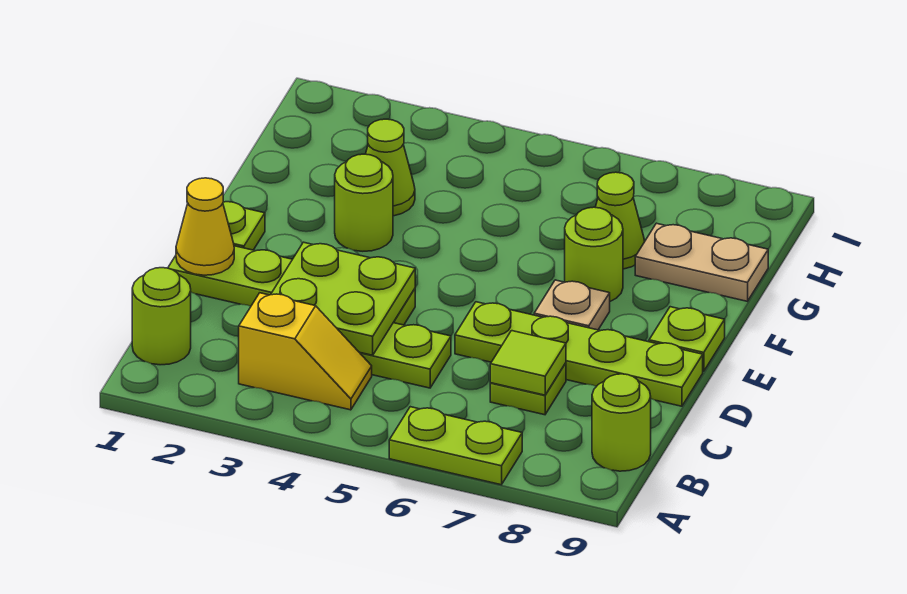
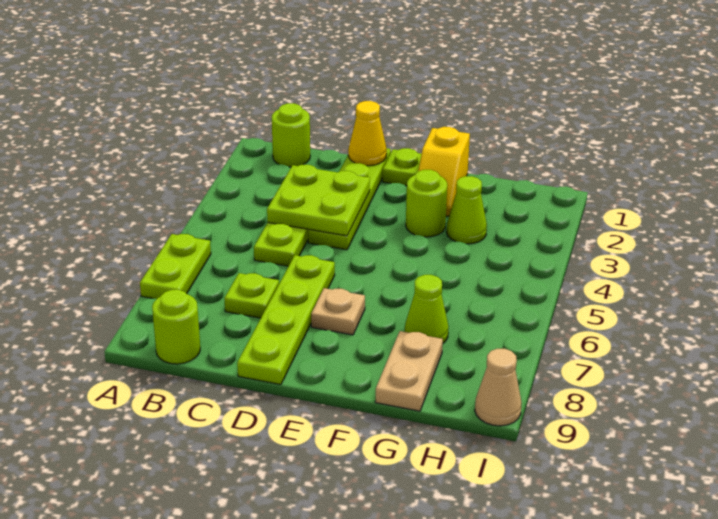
yellow slope B3:B4 level 1 top 3 -> yellow slope F1:F2 level 1 top 1
lime tile C7 level 2 -> none
lime plate E9 level 1 -> none
lime round brick F7 level 1 -> none
none -> tan cone I9 level 1

